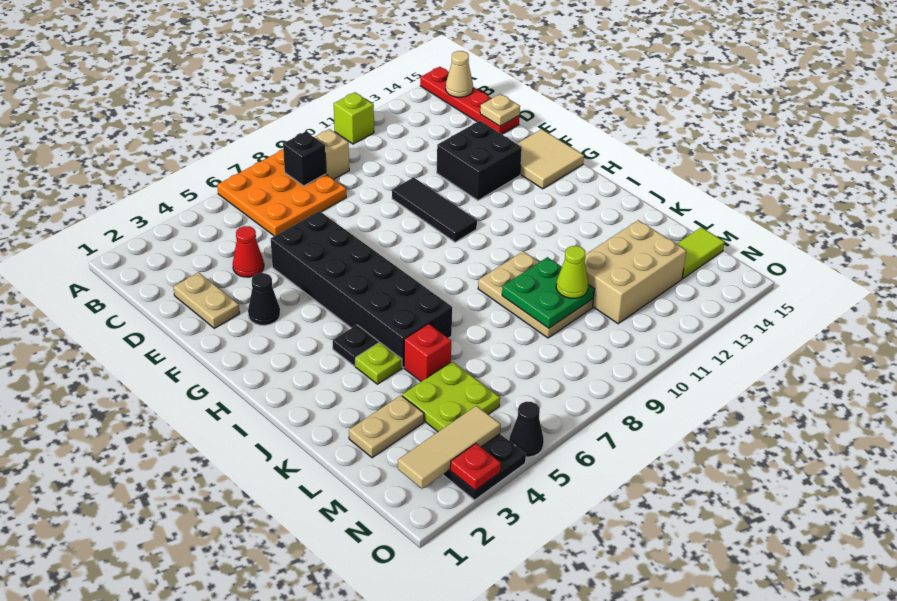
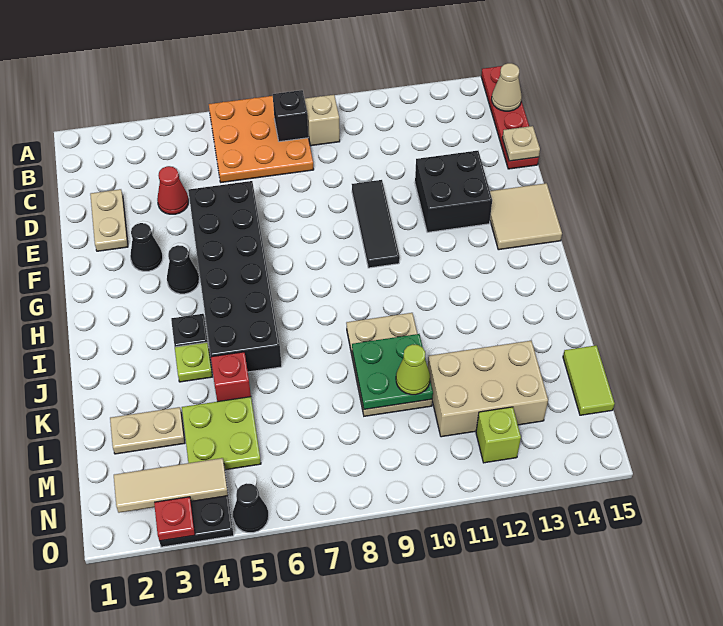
lime brick A11 level 1 -> lime brick N12 level 1
none -> black cone G4 level 1
lime tile M14:M15 level 1 -> lime tile L15:M15 level 1

